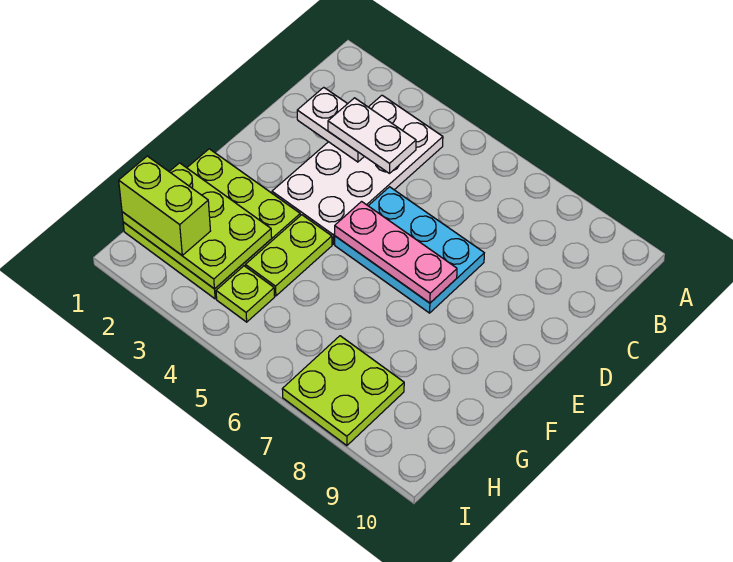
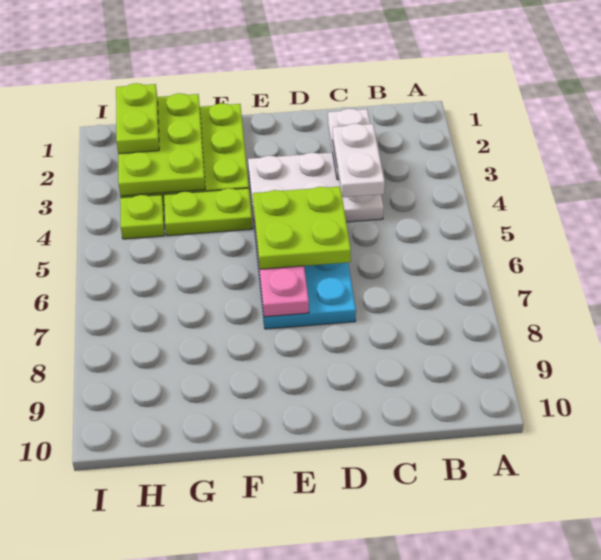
white plate B3:E4 level 1 -> white plate C3:E4 level 1
lime brick H1:H2 level 3 -> lime plate H1:H2 level 3
lime plate H7:I8 level 1 -> lime plate D5:E6 level 3

